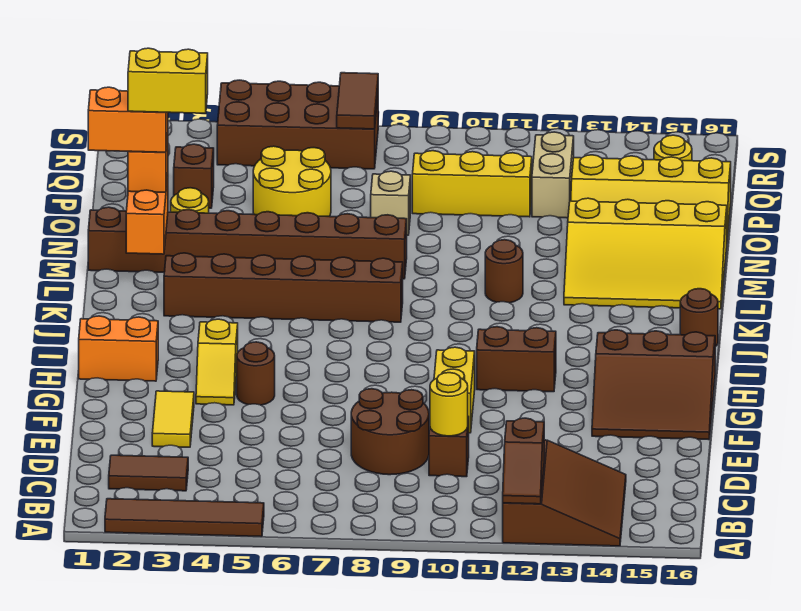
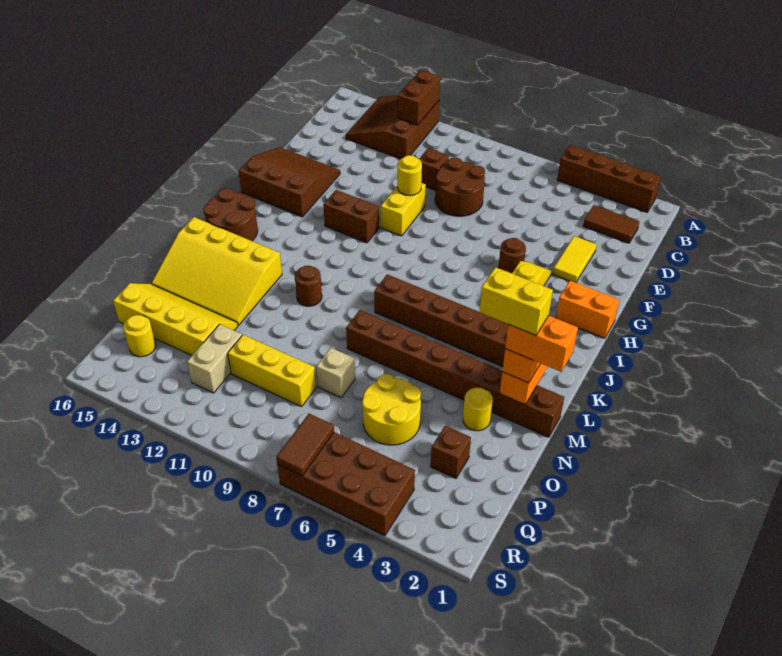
brown tile A2:A5 level 1 -> brown brick A2:A5 level 1
brown slope A12:B12 level 2 top B -> brown brick A12:B12 level 2
yellow round brick D10 level 2 -> yellow round brick F10 level 2
brown round brick J16 level 1 -> brown round brick J15:K16 level 1
yellow slope L13:N16 level 1 top N -> yellow slope L13:N16 level 1 top L

